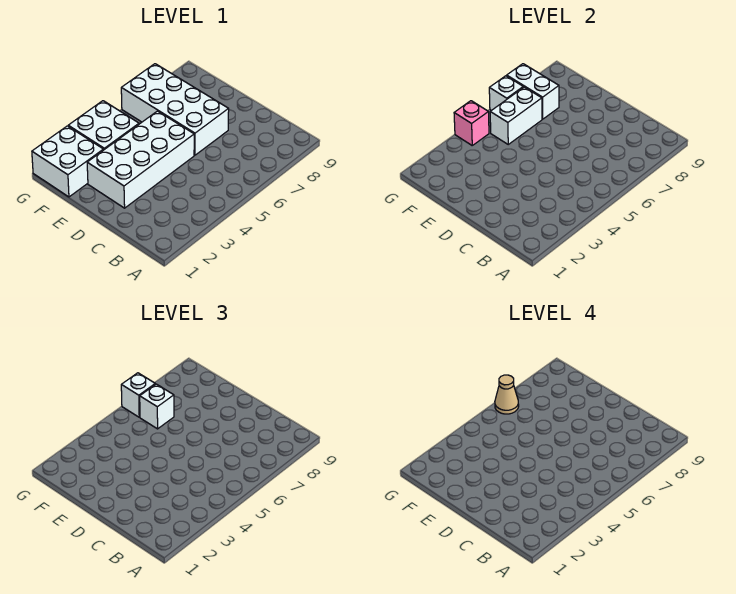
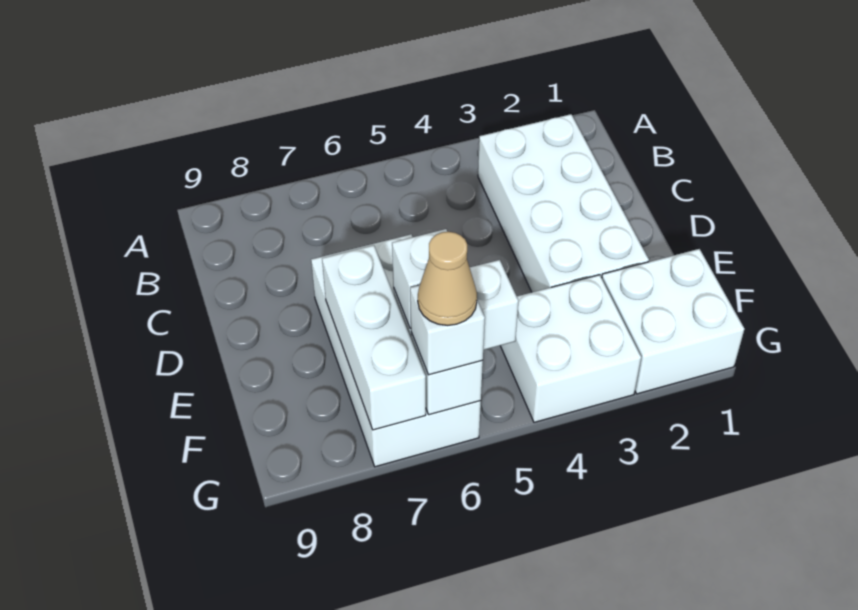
white brick D2:E5 level 1 -> white brick B2:E3 level 1
white brick F7:G7 level 2 -> white brick E7:G7 level 2
pink brick G4 level 2 -> none

